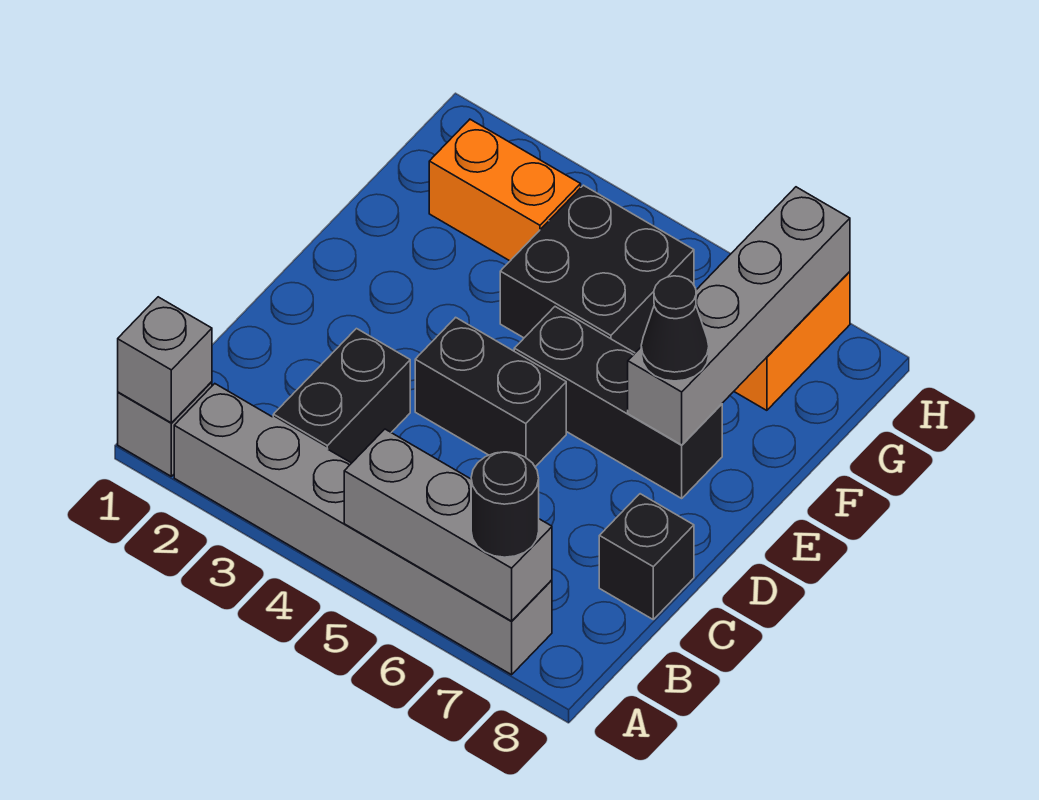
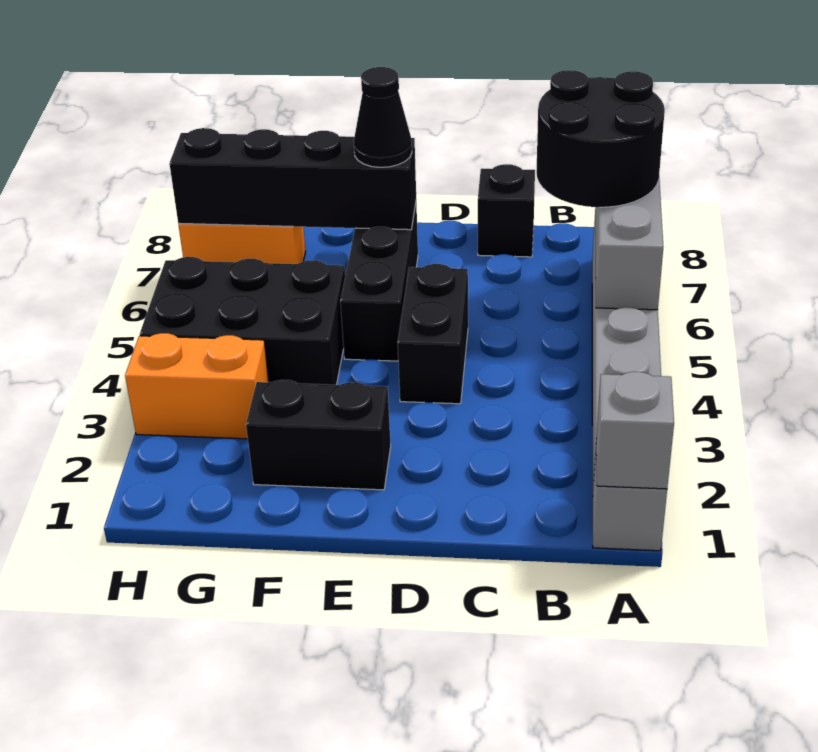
black round brick A7 level 3 -> black round brick A6:B7 level 3
black brick B3:C3 level 1 -> black brick E2:F2 level 1
grey brick E7:H7 level 2 -> black brick E7:H7 level 2
black brick F4:G5 level 1 -> black brick F4:H5 level 1
orange brick G2:G3 level 1 -> orange brick G3:H3 level 1

